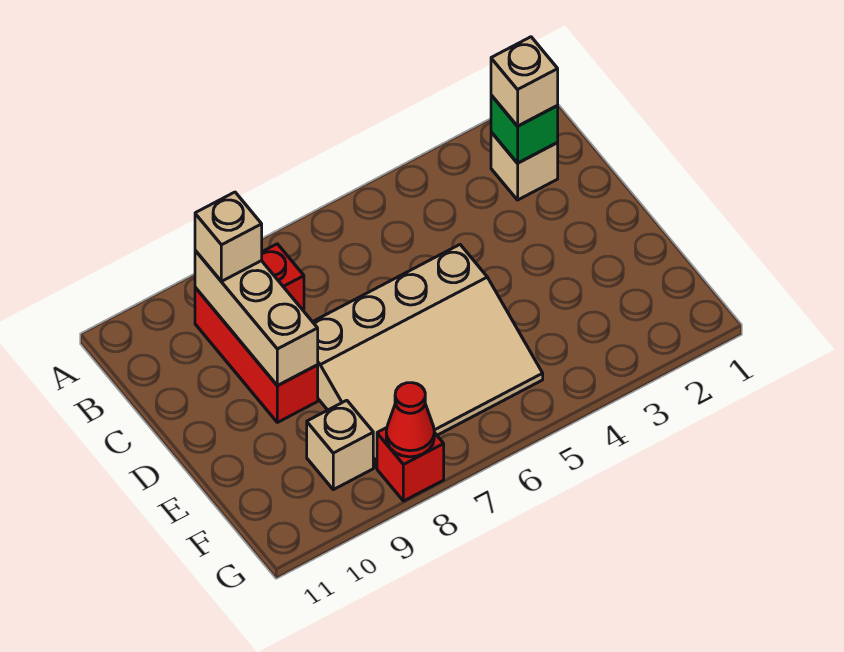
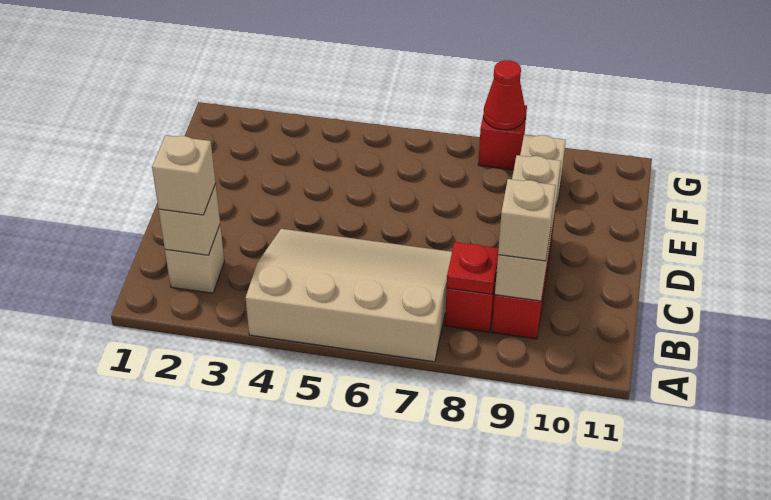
green brick B2 level 2 -> tan brick B2 level 2
none -> red plate B8 level 2
tan slope D5:F8 level 1 top D -> tan slope A4:C7 level 1 top A

